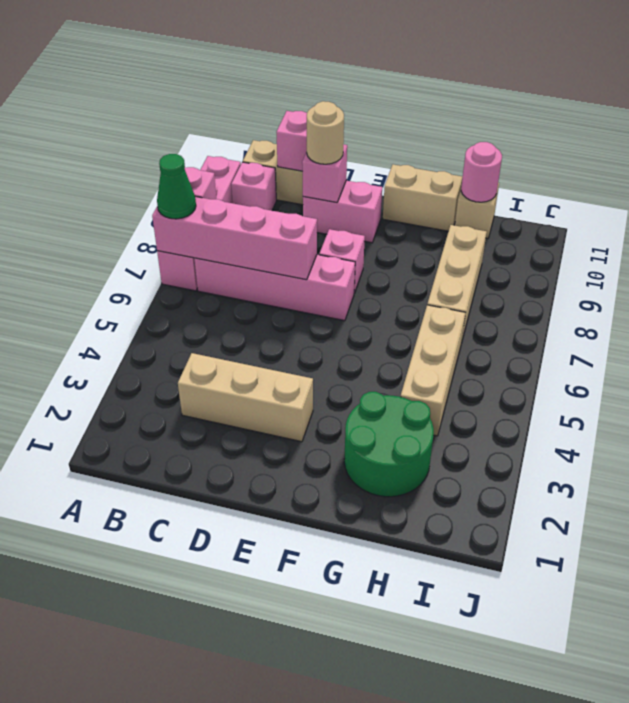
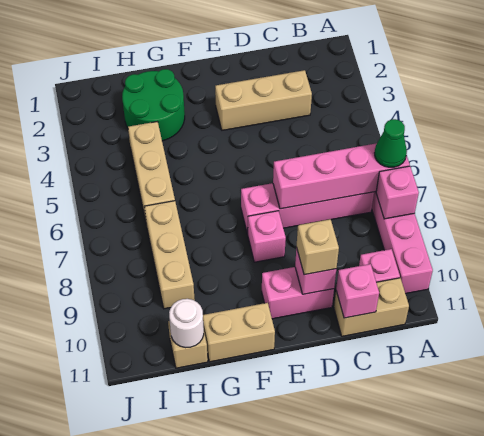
tan round brick D10 level 3 -> tan brick D10 level 3
pink round brick H11 level 2 -> white round brick H11 level 2

